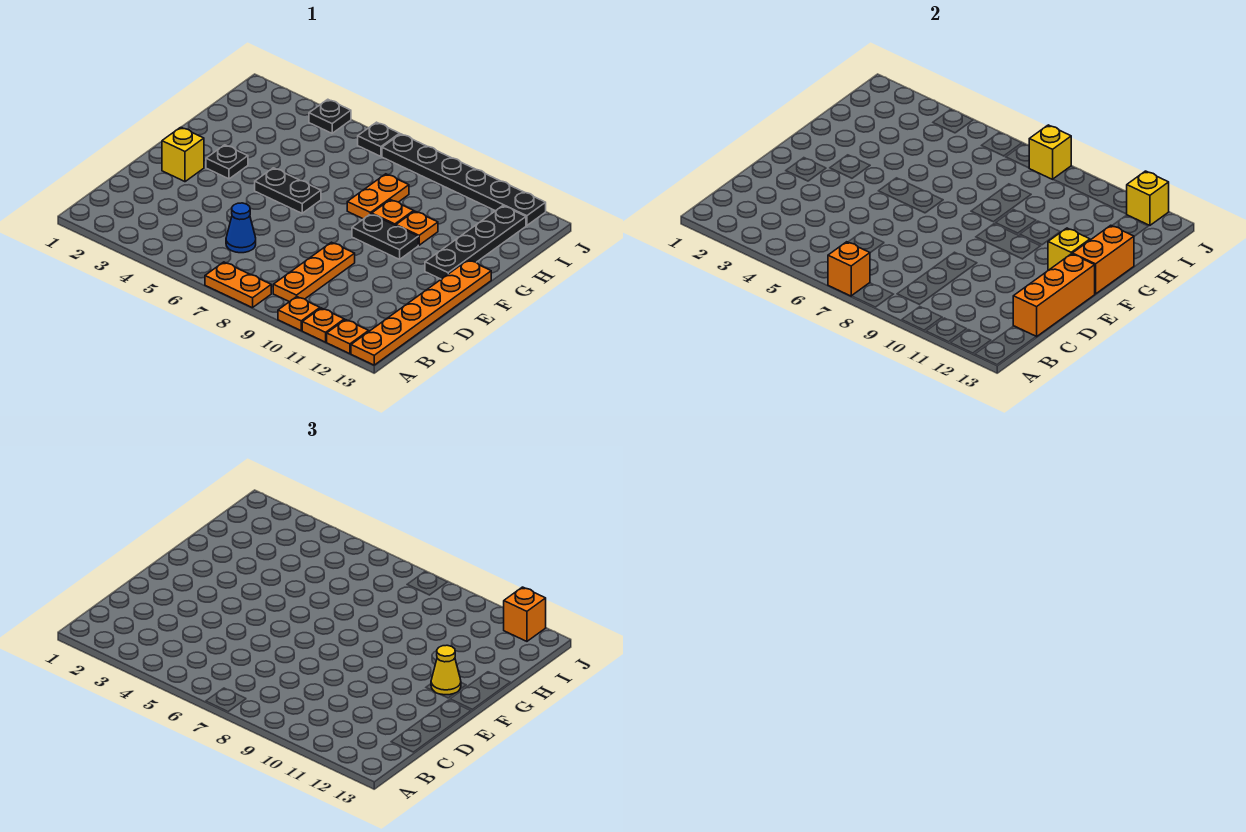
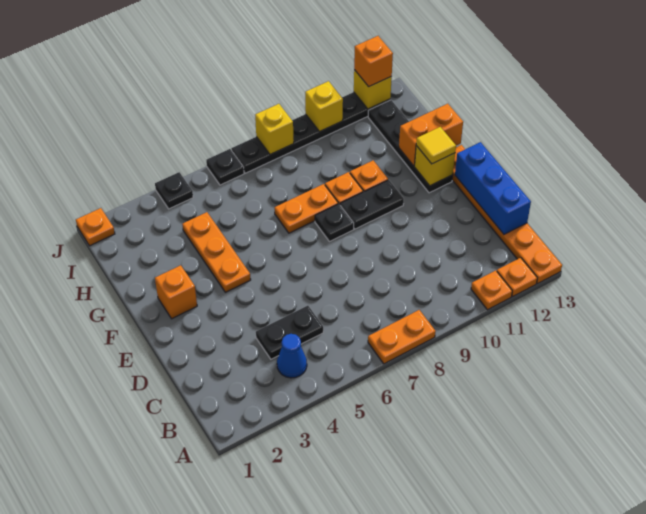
orange brick A7 level 2 -> orange brick F2 level 1
orange plate A10 level 1 -> orange plate J1 level 1
orange plate B9:D9 level 1 -> orange plate F4:H4 level 1
blue cone C6 level 1 -> blue cone B4 level 1
orange brick C13:E13 level 2 -> blue brick C13:E13 level 2
yellow brick E2 level 1 -> yellow brick J10 level 2
black plate F3 level 1 -> black plate F8 level 1
black plate F5:F6 level 1 -> black plate C4:C5 level 1
yellow cone F12 level 3 -> yellow tile F12 level 3
orange brick F13:G13 level 2 -> orange brick G12:G13 level 2
orange plate G8:H8 level 1 -> orange plate G7:G8 level 1

